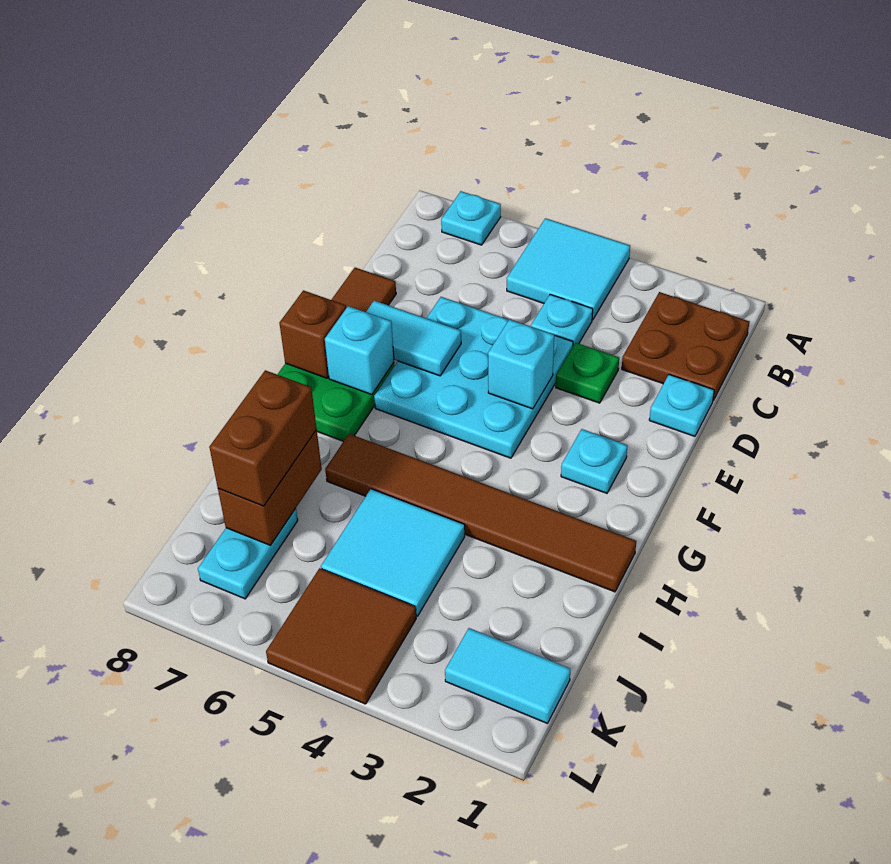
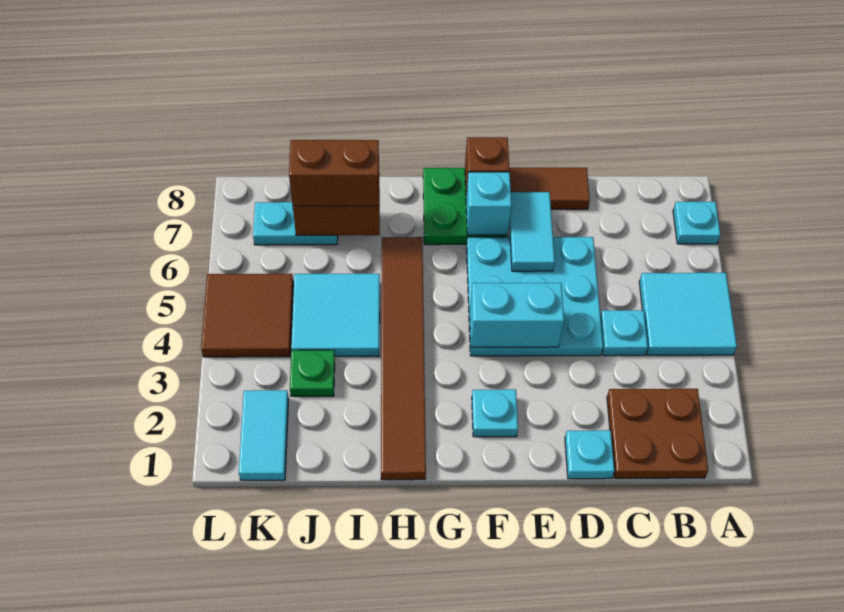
green plate D3 level 1 -> green plate J3 level 1
cyan brick E4 level 2 -> cyan brick E4:F4 level 2

